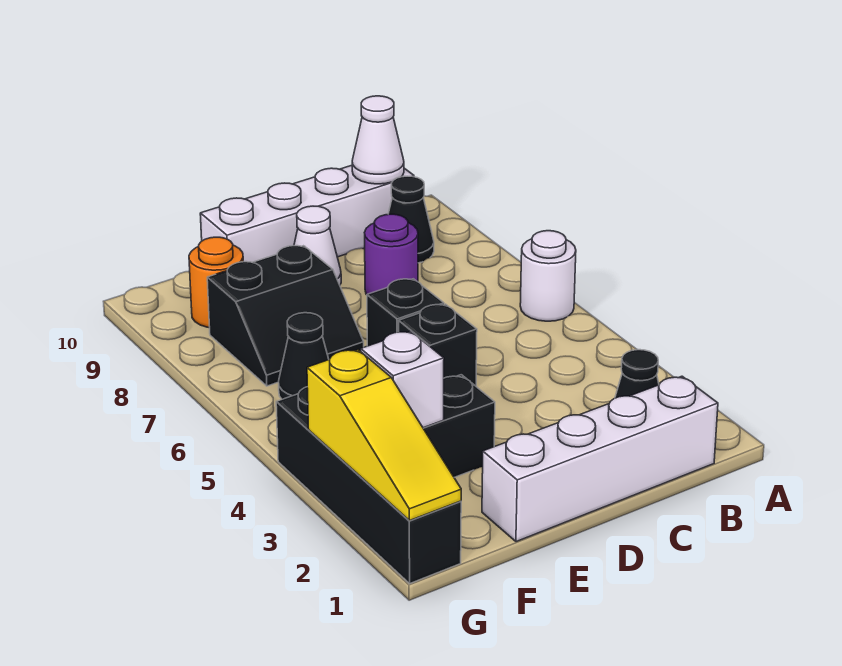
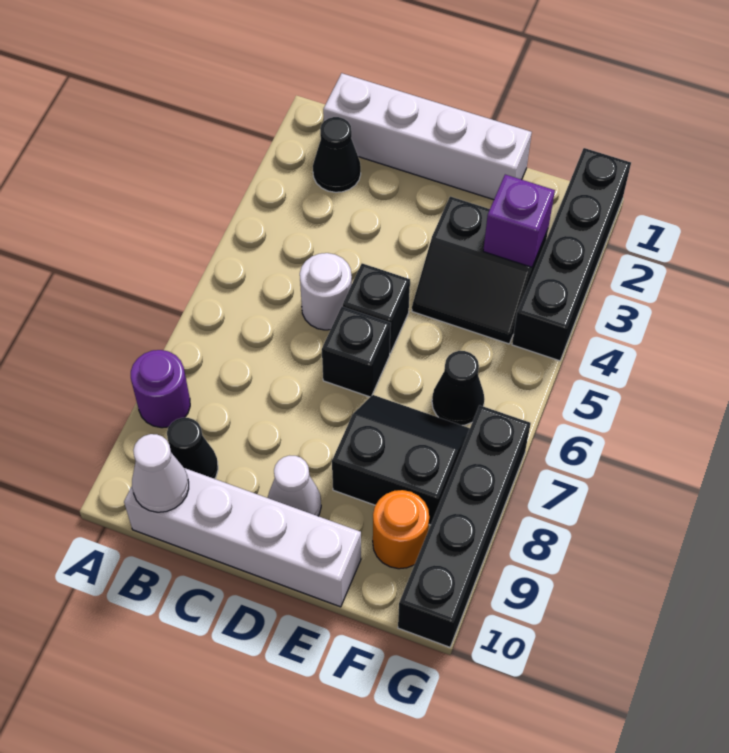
white round brick A6 level 1 -> white round brick C5 level 1
purple round brick C8 level 1 -> purple round brick A8 level 1
white brick F3 level 2 -> purple brick F3 level 2
yellow slope G1:G3 level 2 top 3 -> none
none -> black brick G7:G10 level 1

